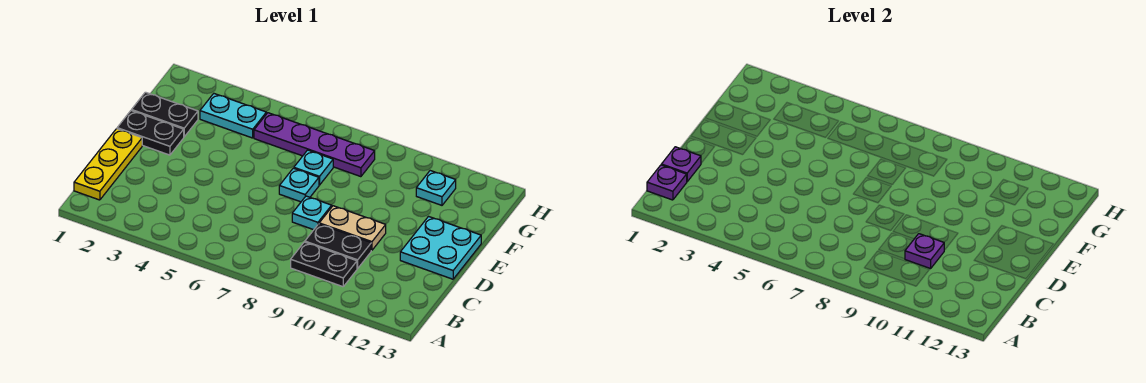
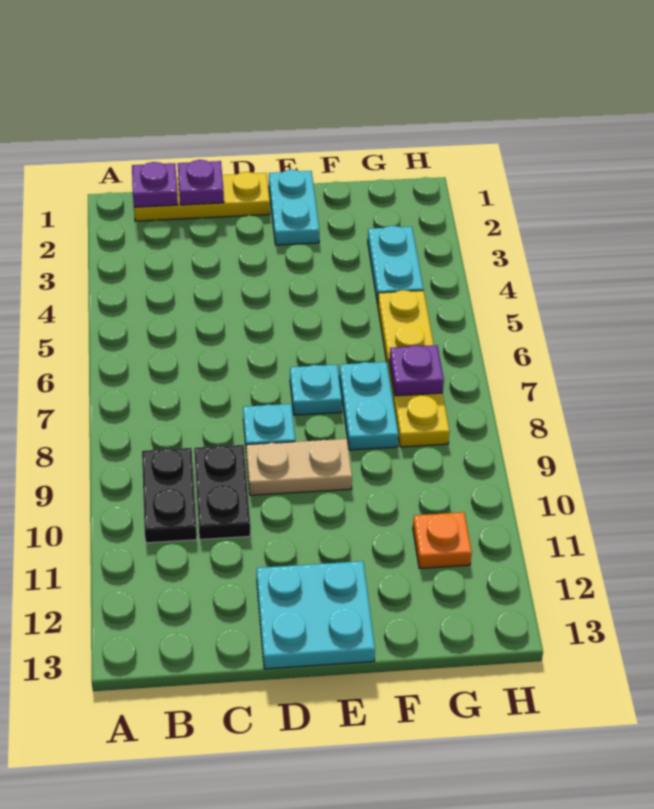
purple plate C10 level 2 -> purple plate G7 level 2
tan plate D9:D10 level 1 -> tan plate D9:E9 level 1
black plate E1:E2 level 1 -> cyan plate E1:E2 level 1
black plate F1:F2 level 1 -> none
cyan plate F7 level 1 -> cyan plate F7:F8 level 1
purple plate G5:G8 level 1 -> yellow plate G5:G8 level 1
cyan plate G11 level 1 -> orange plate G11 level 1

